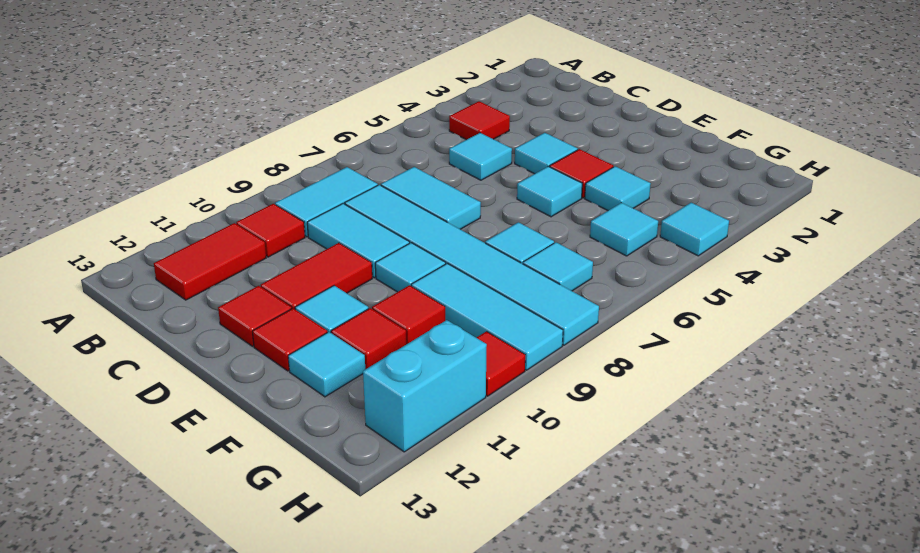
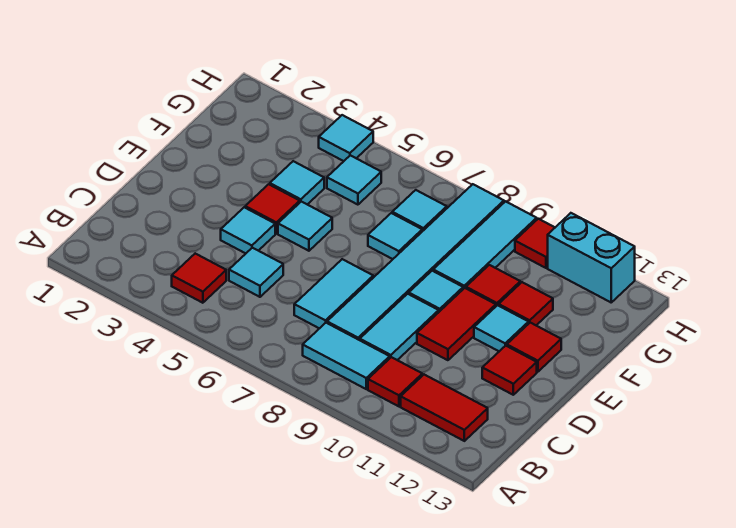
red tile D10:D11 level 1 -> red tile D10:E10 level 1
cyan tile F12 level 1 -> none

